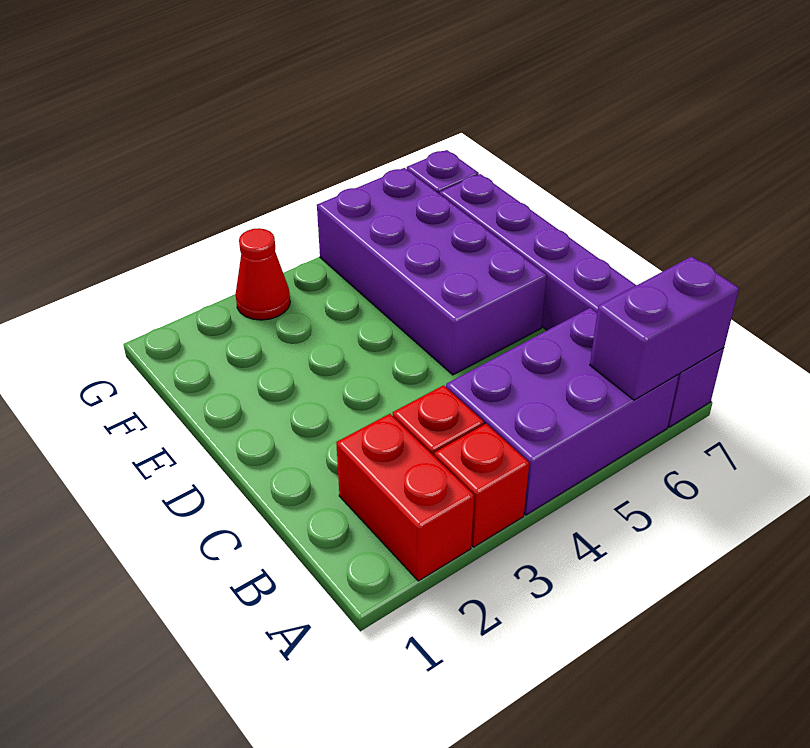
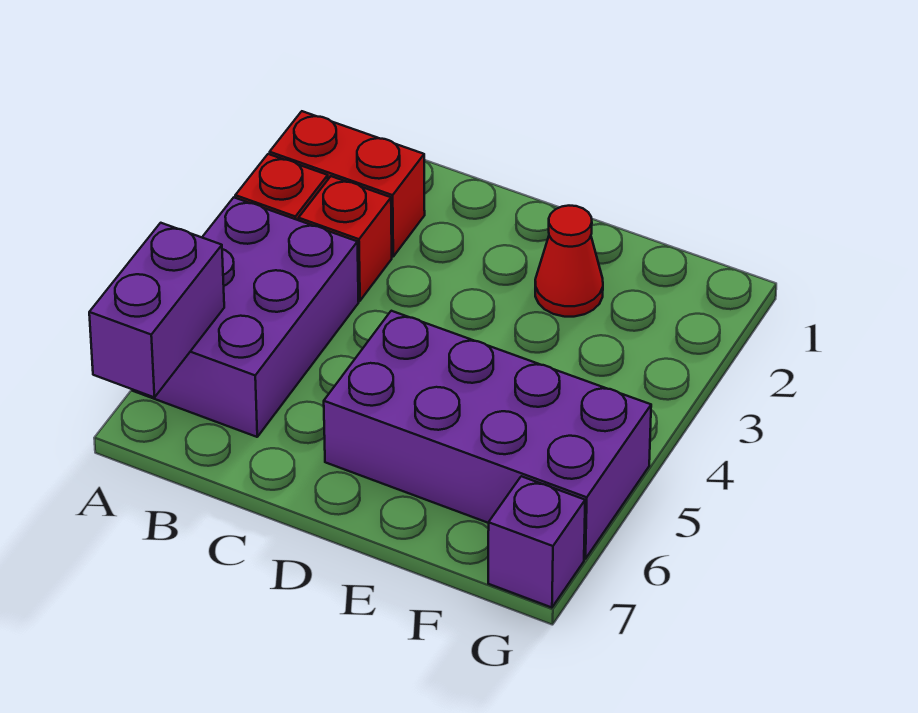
purple brick A7:F7 level 1 -> none
red cone G3 level 1 -> red cone E2 level 1

